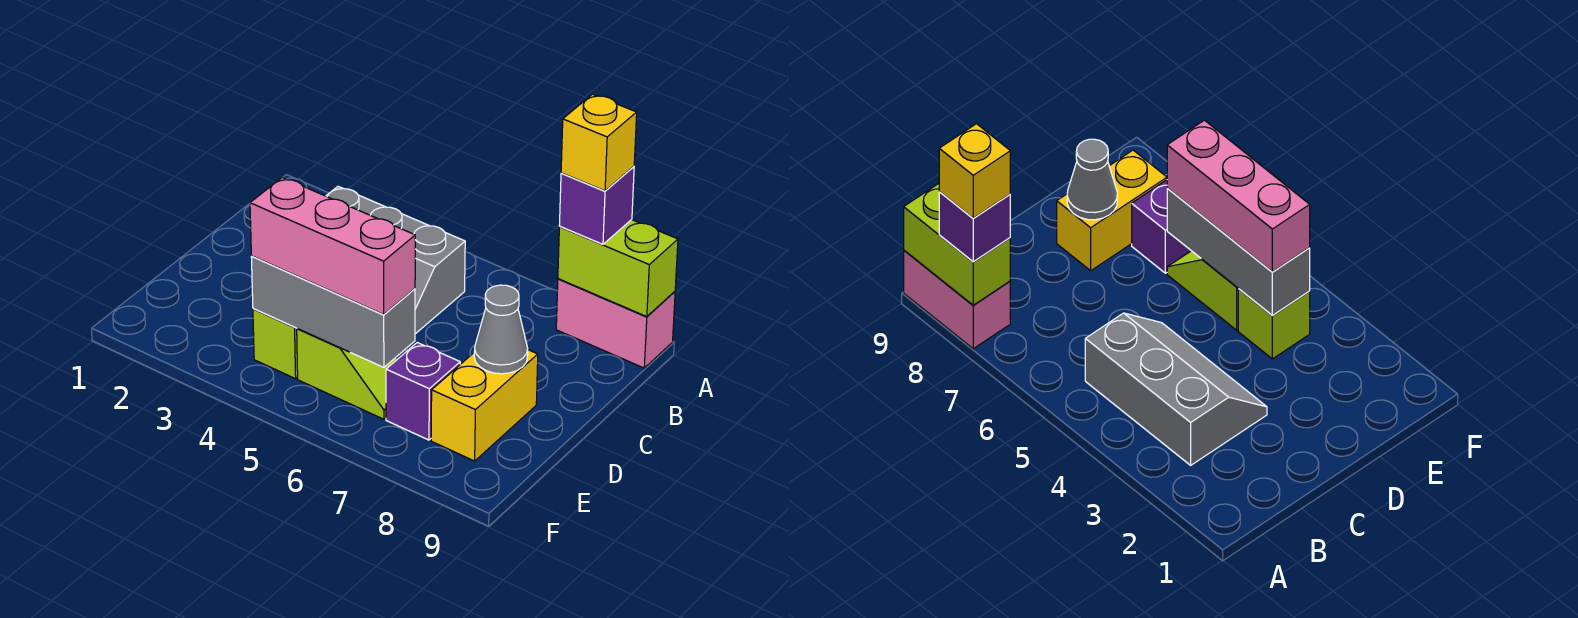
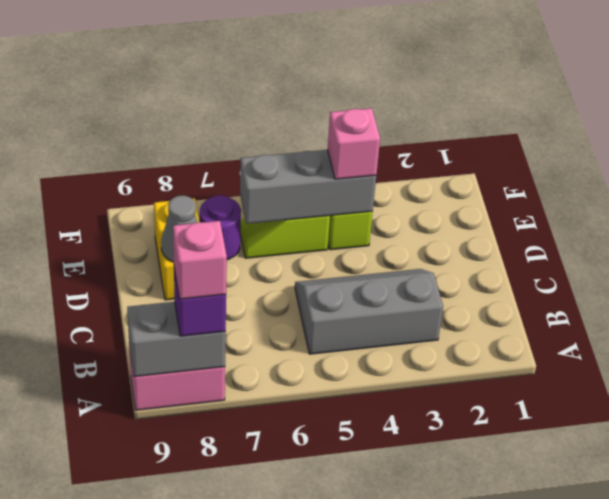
lime brick A8:A9 level 2 -> grey brick A8:A9 level 2
yellow brick A8 level 4 -> pink brick A8 level 4
pink brick E4:E6 level 3 -> pink brick E4 level 3
purple brick E7 level 1 -> purple round brick E7 level 1

